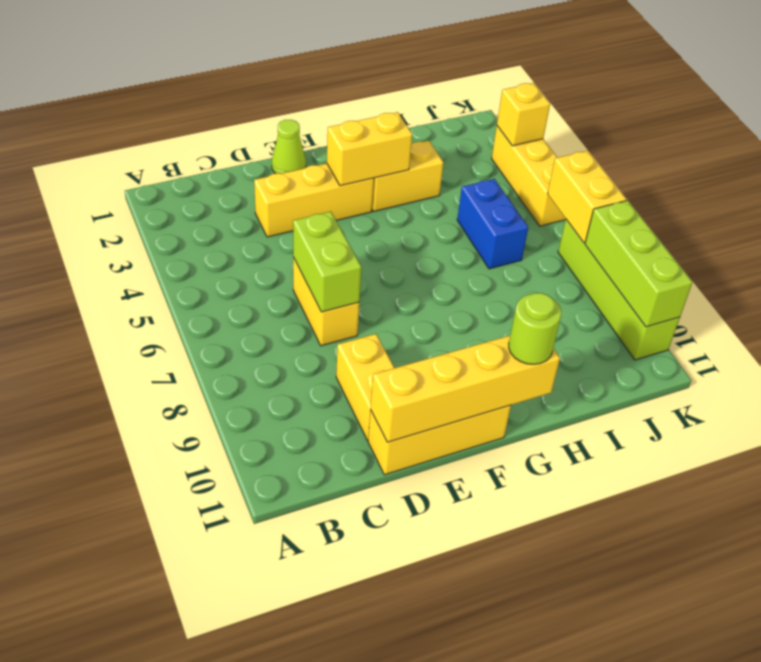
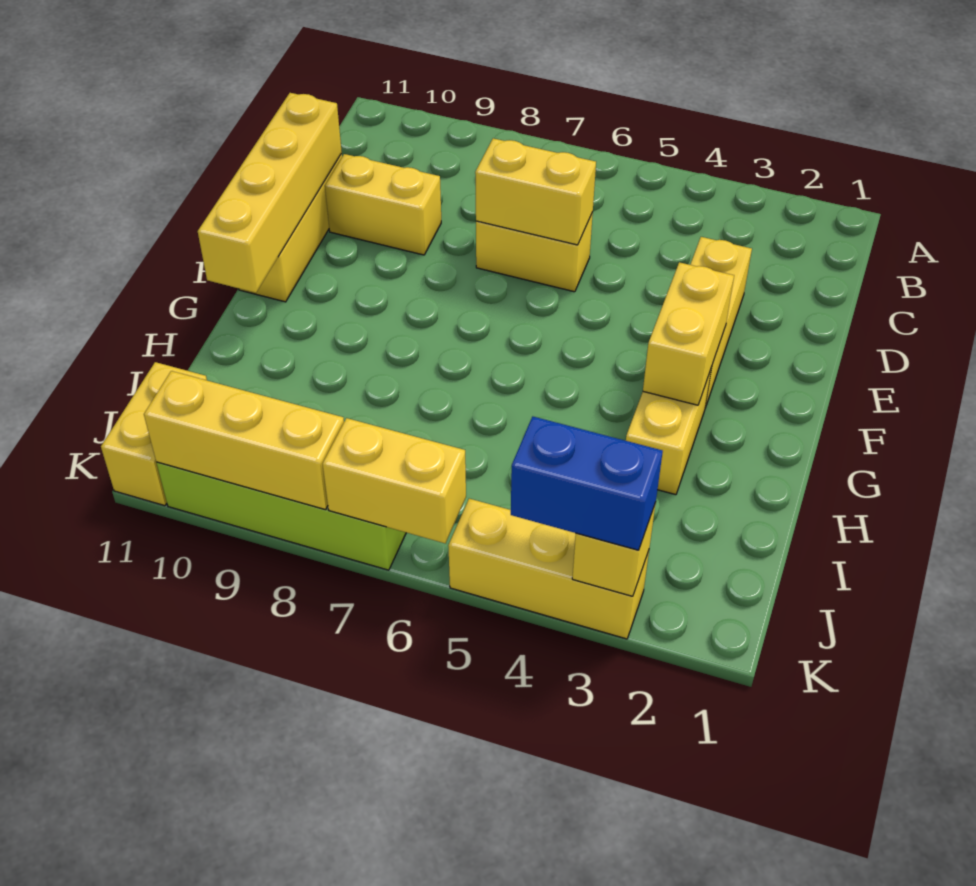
lime brick D6:D7 level 2 -> yellow brick D6:D7 level 2
lime cone E1 level 1 -> none
lime round brick G11 level 3 -> none
blue brick I5:I6 level 1 -> blue brick K3:K4 level 3
none -> yellow brick J11:K11 level 1
lime brick K8:K10 level 2 -> yellow brick K8:K10 level 2

